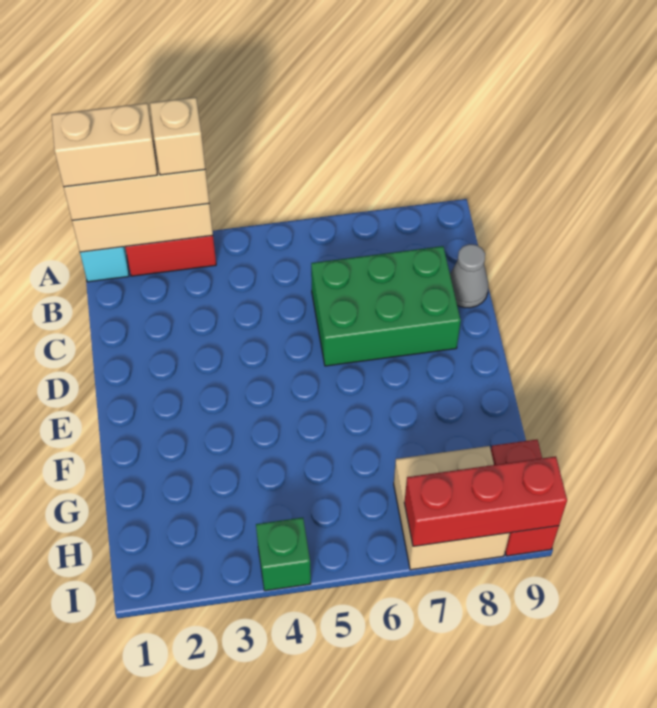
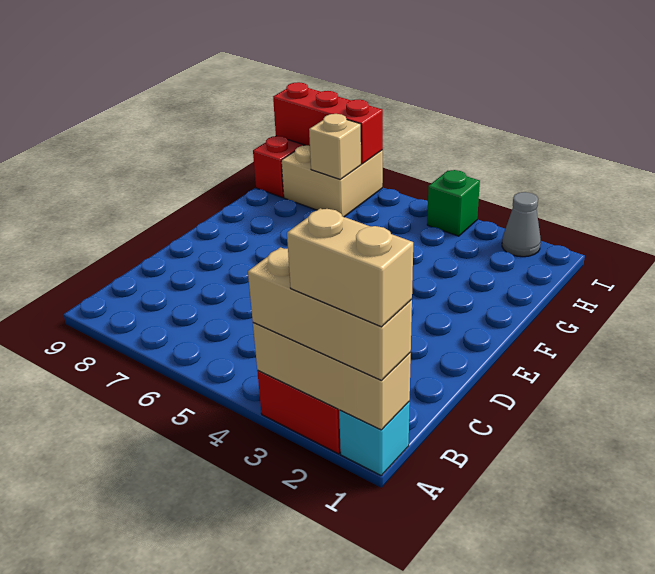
tan brick A3 level 4 -> tan brick H7 level 2
green brick C6:D8 level 1 -> none
grey cone C9 level 1 -> grey cone I2 level 1

